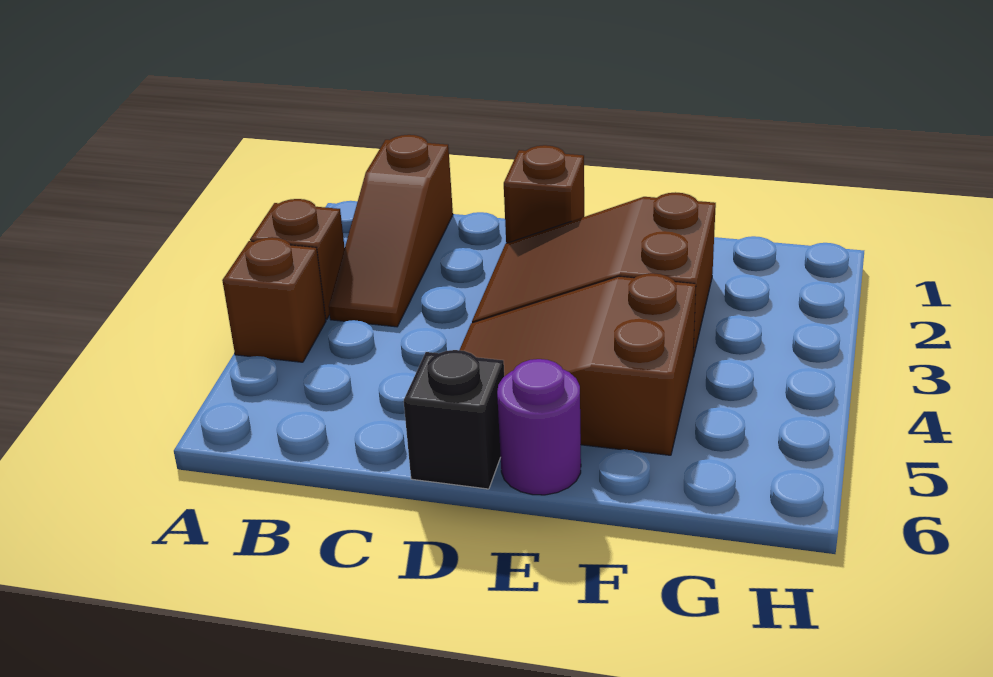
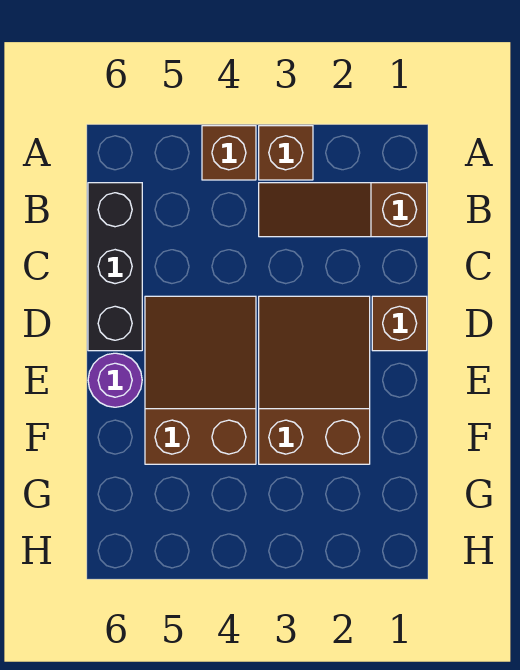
black brick D6 level 1 -> black brick B6:D6 level 1

